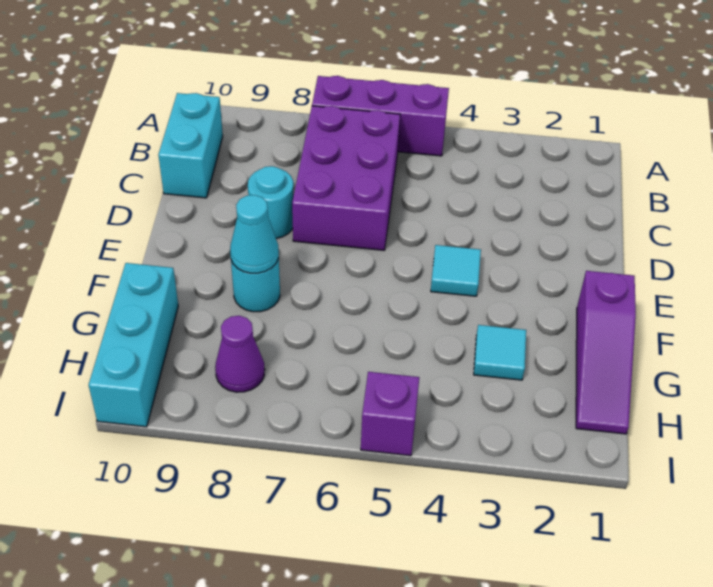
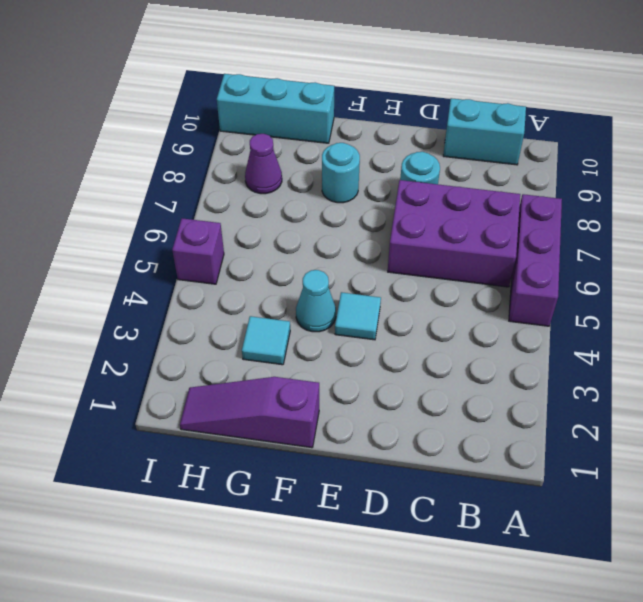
cyan cone F8 level 2 -> cyan cone F4 level 1

